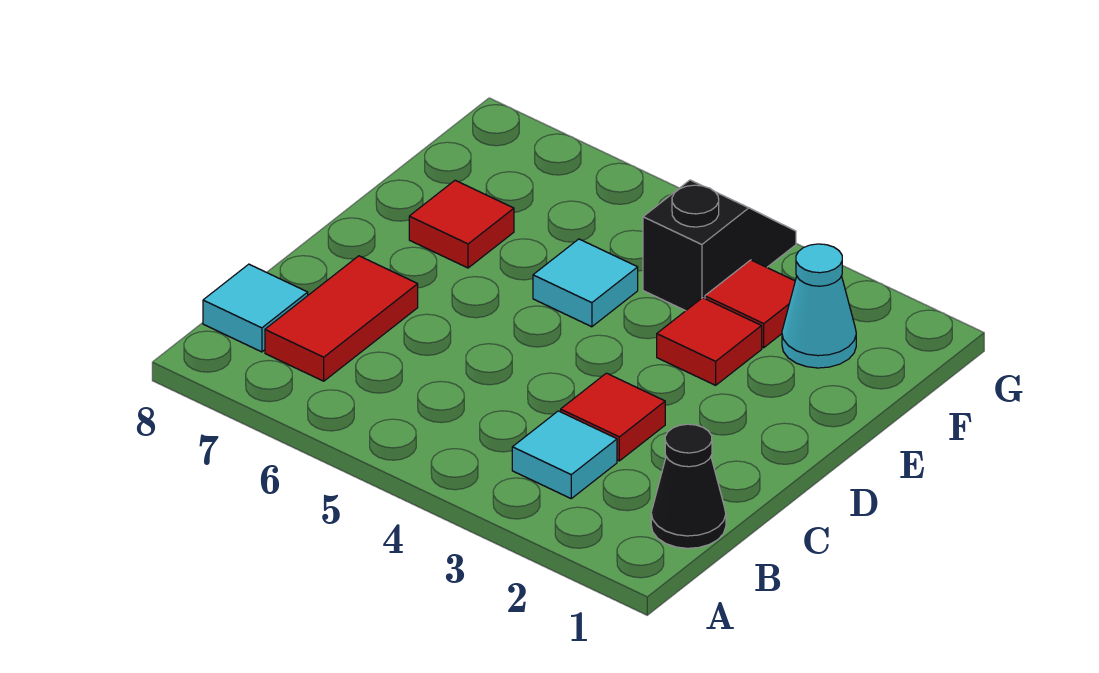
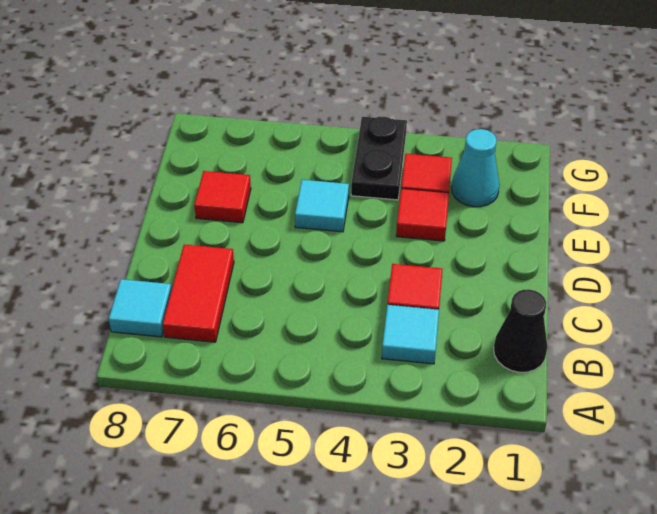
black slope F4:G4 level 1 top F -> black plate F4:G4 level 1

